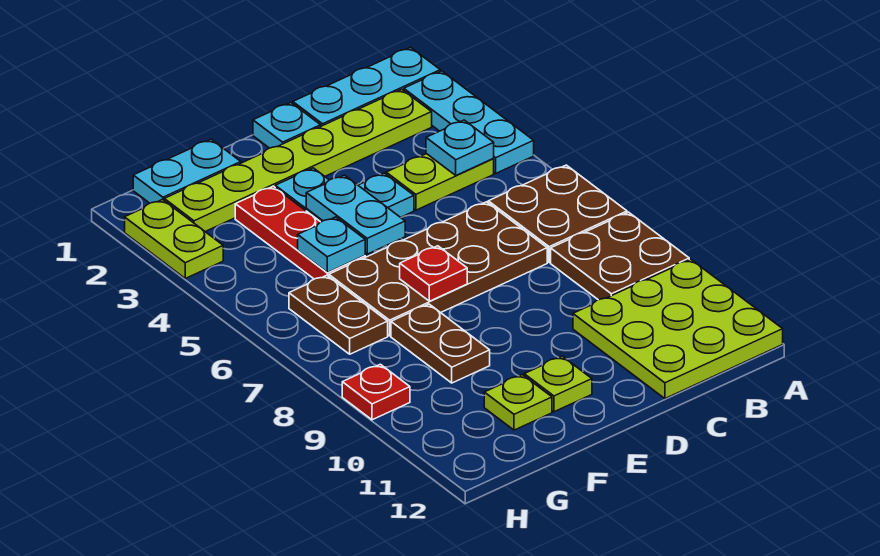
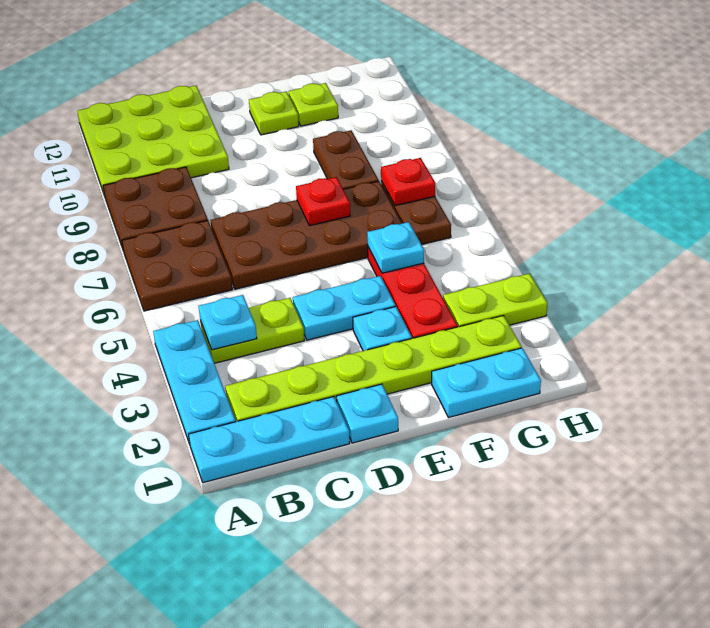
cyan plate E4:E5 level 2 -> none
lime plate H2:H3 level 1 -> lime plate G3:H3 level 1
red plate H9 level 1 -> red plate G7 level 2

